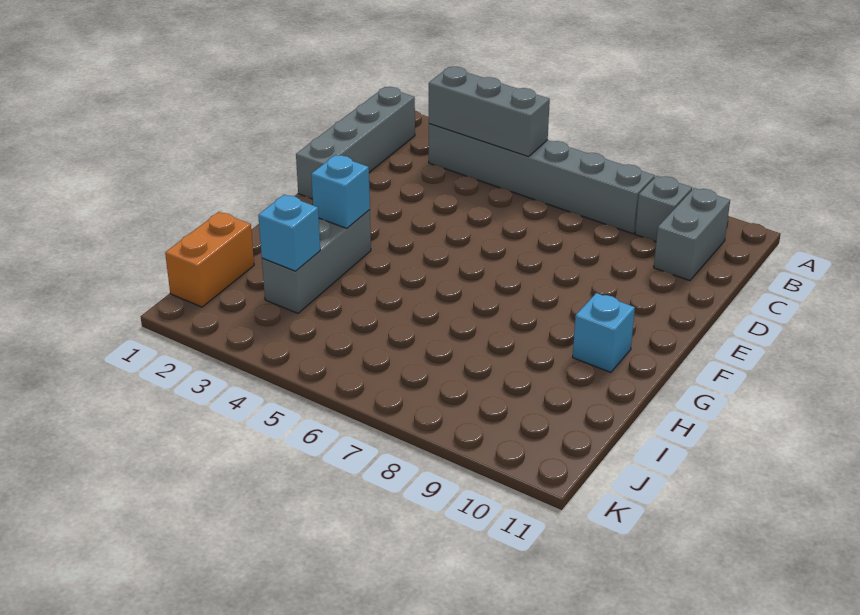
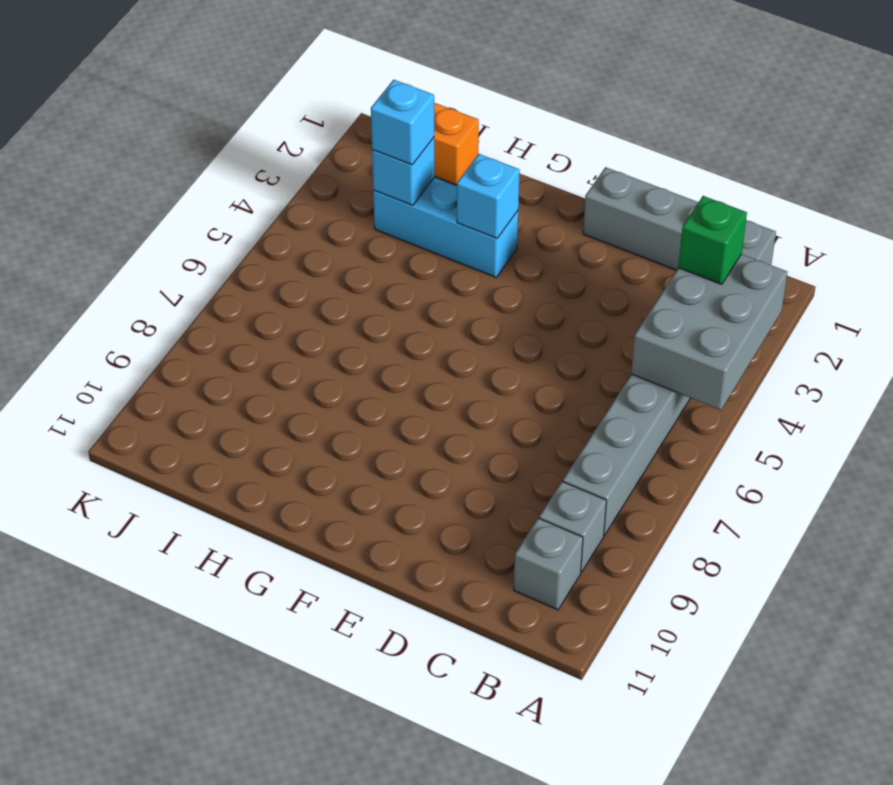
grey brick B3:B5 level 2 -> grey brick A3:B5 level 2
none -> green brick B3 level 3
grey brick B10:C10 level 1 -> grey brick B10 level 1
grey brick G3:I3 level 1 -> cyan brick G3:I3 level 1
cyan brick G10 level 1 -> cyan brick I3 level 3

